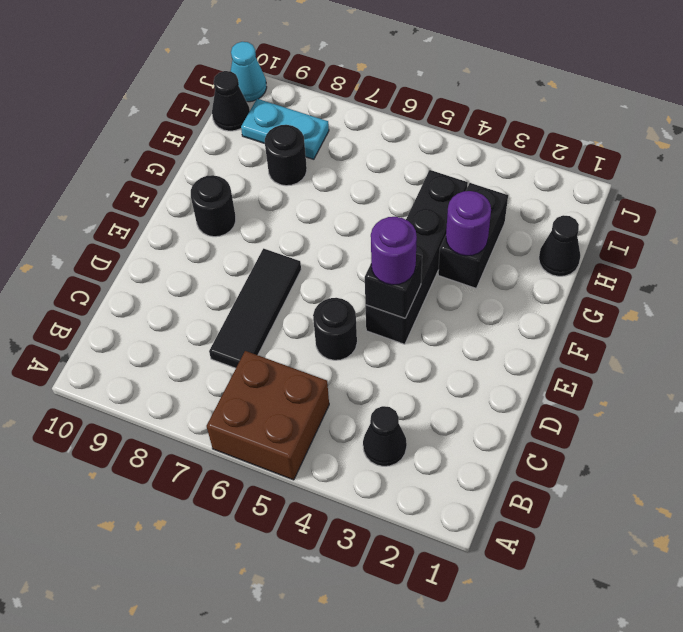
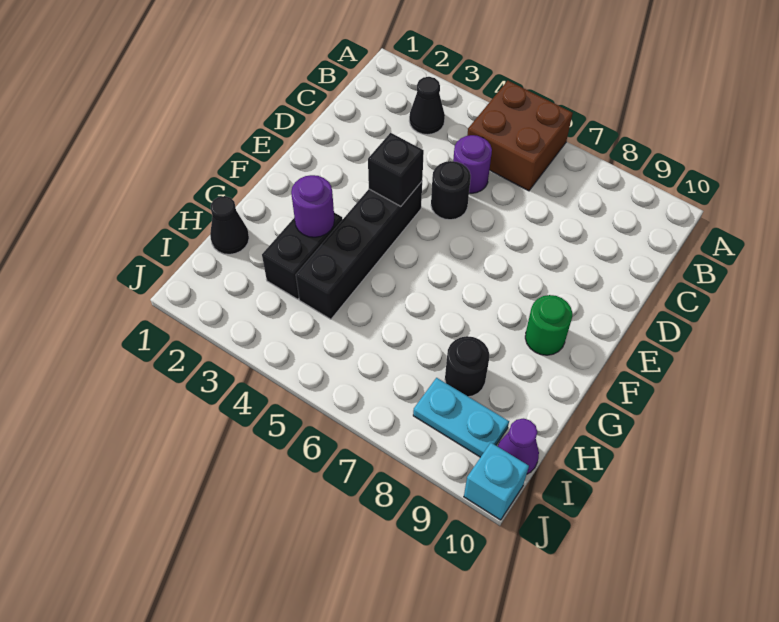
black tile C7:E7 level 1 -> none
purple round brick E4 level 3 -> purple round brick C5 level 1
black round brick F9 level 1 -> green round brick F9 level 1
black cone I10 level 1 -> purple cone I10 level 1
cyan cone J10 level 1 -> cyan brick J10 level 1

